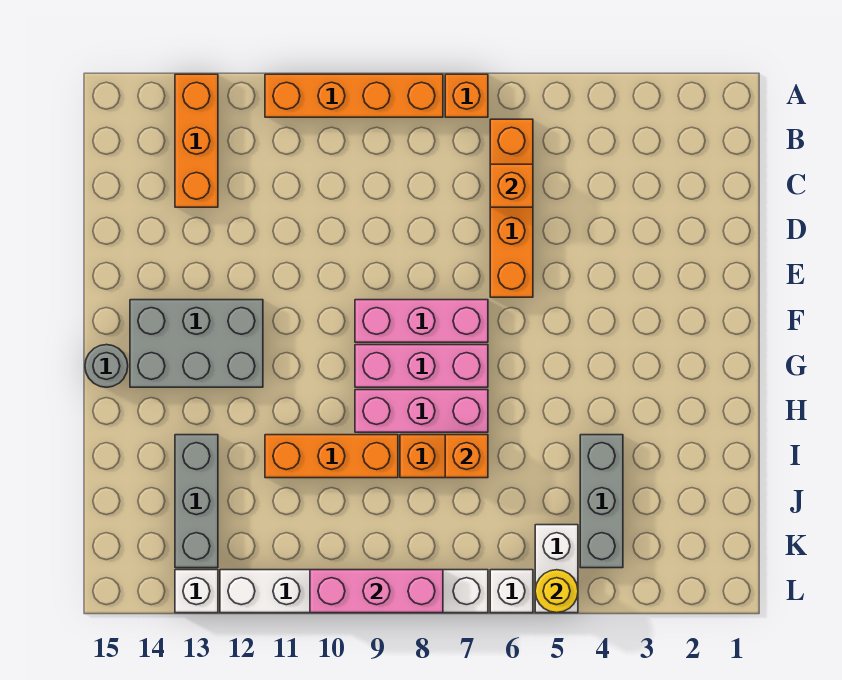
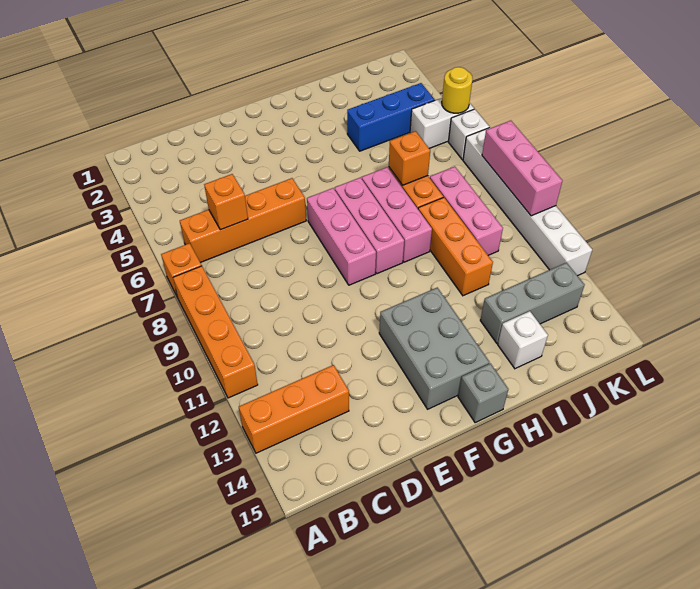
grey round brick G15 level 1 -> grey brick G15 level 1
grey brick I4:K4 level 1 -> blue brick I4:K4 level 1
none -> pink brick J8:J10 level 1
white brick L13 level 1 -> white brick I14 level 1

